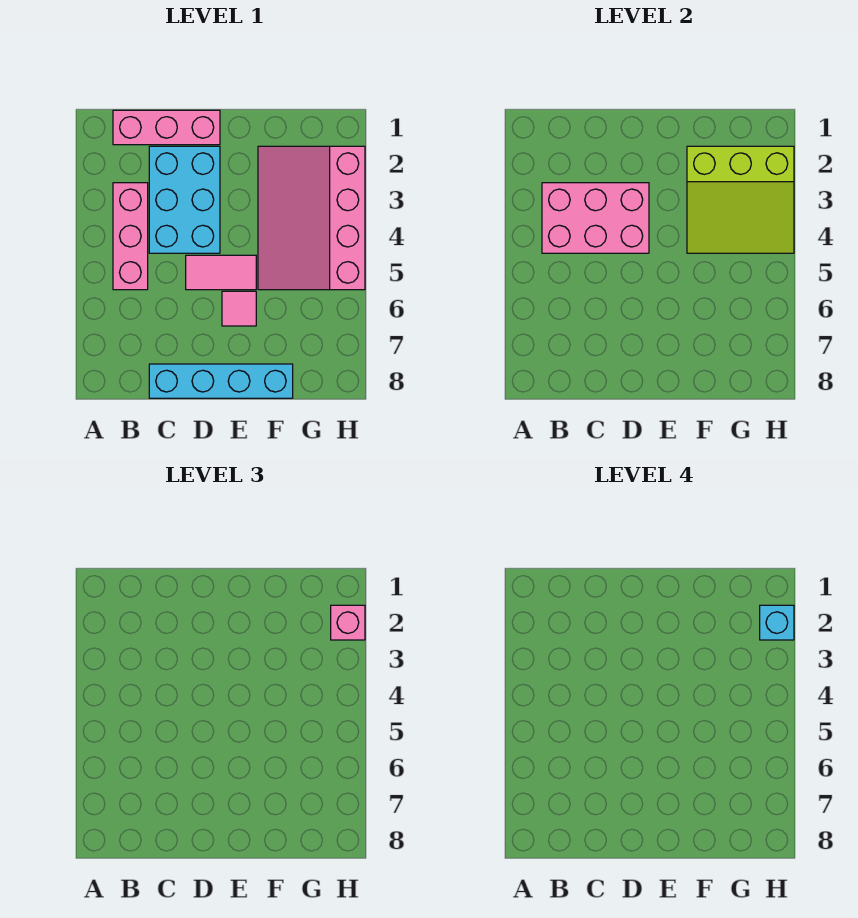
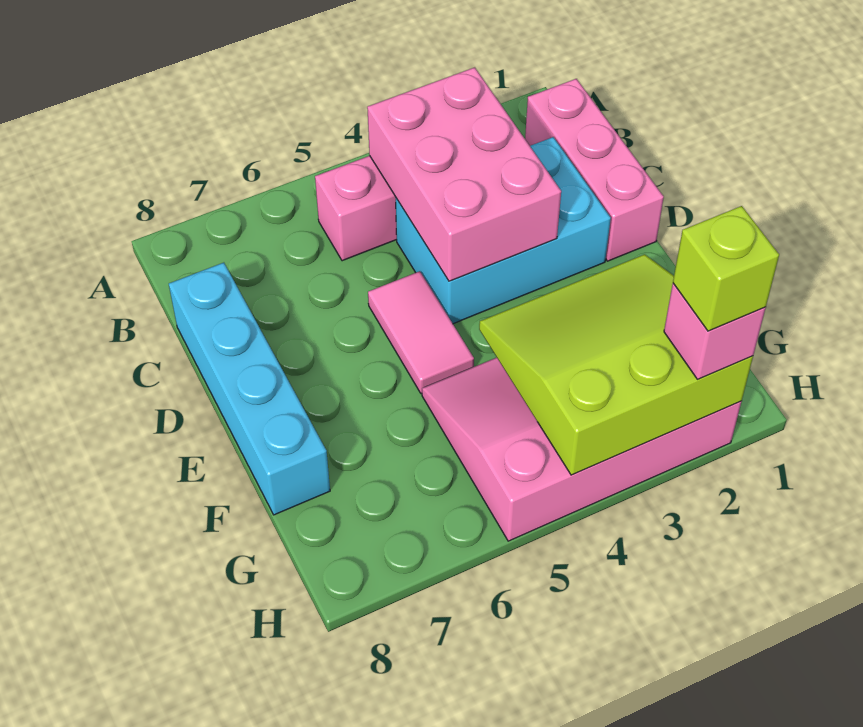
pink tile E6 level 1 -> none
lime slope F2:H4 level 2 top 2 -> lime slope F2:H4 level 2 top H
cyan brick H2 level 4 -> lime brick H2 level 4

